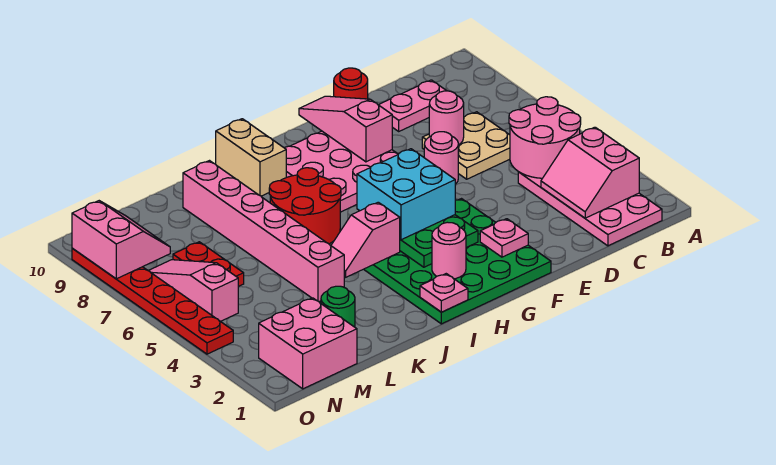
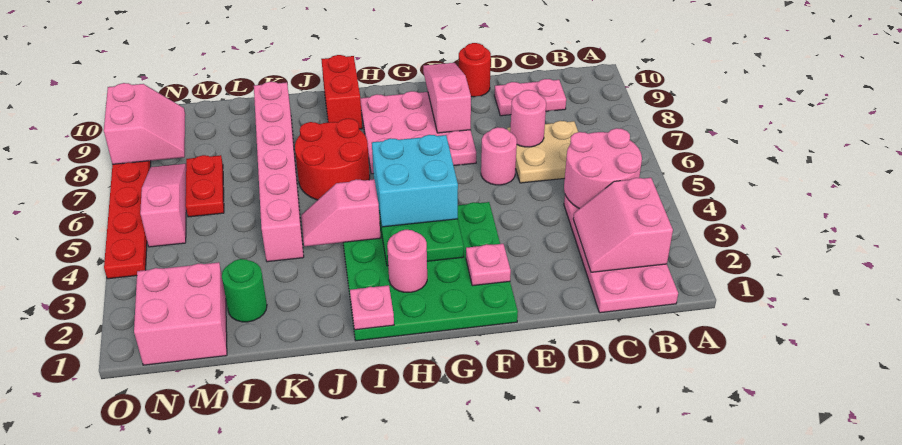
tan brick I9:I10 level 1 -> red brick I9:I10 level 1

